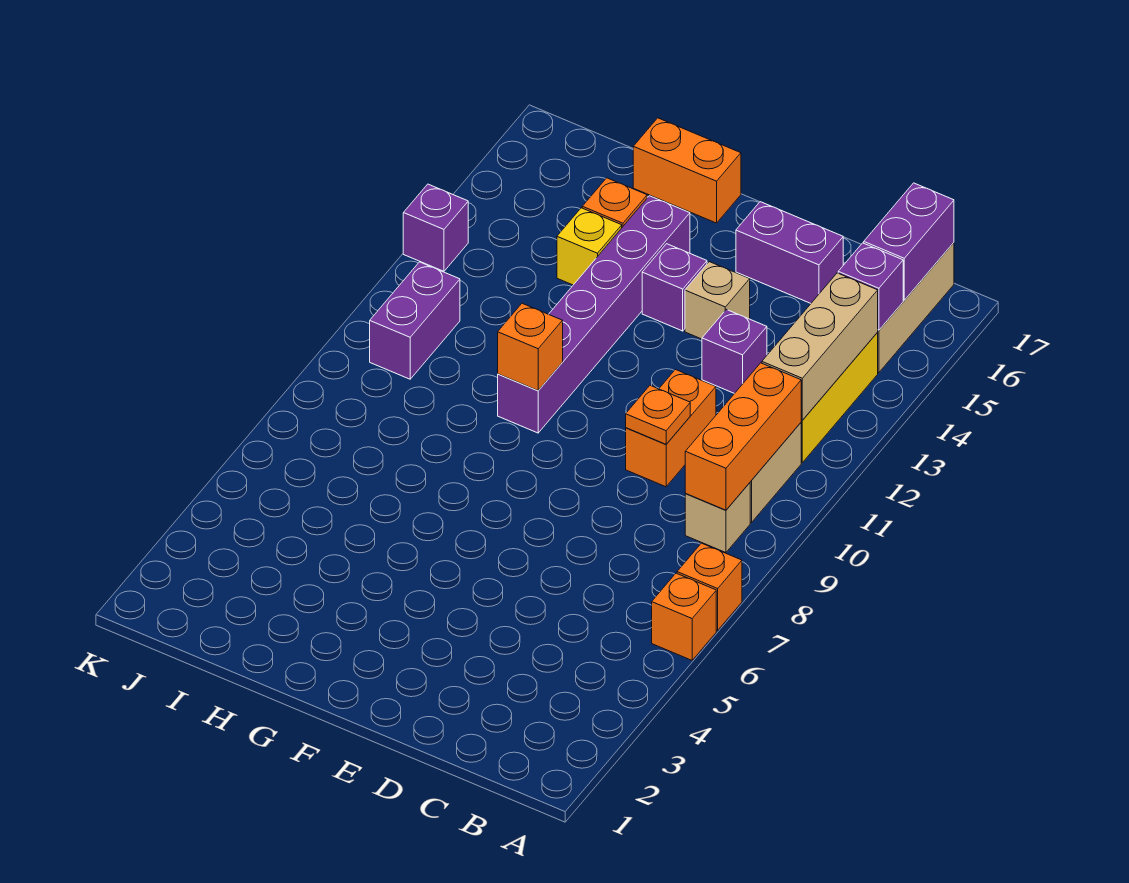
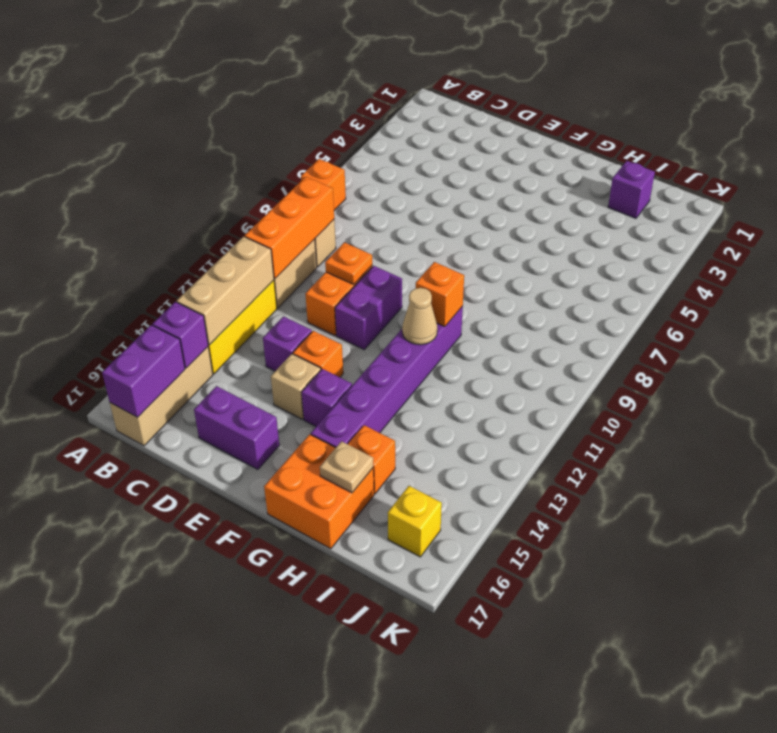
orange brick A6 level 1 -> orange brick E13 level 1
none -> tan cone G11 level 2
orange brick G17:H17 level 1 -> orange brick G16:H17 level 1
yellow brick H14 level 1 -> yellow brick J16 level 1
none -> tan plate H16 level 2
purple brick J10:J11 level 1 -> purple brick E10:E11 level 1
purple brick K13 level 1 -> purple brick I2 level 1

